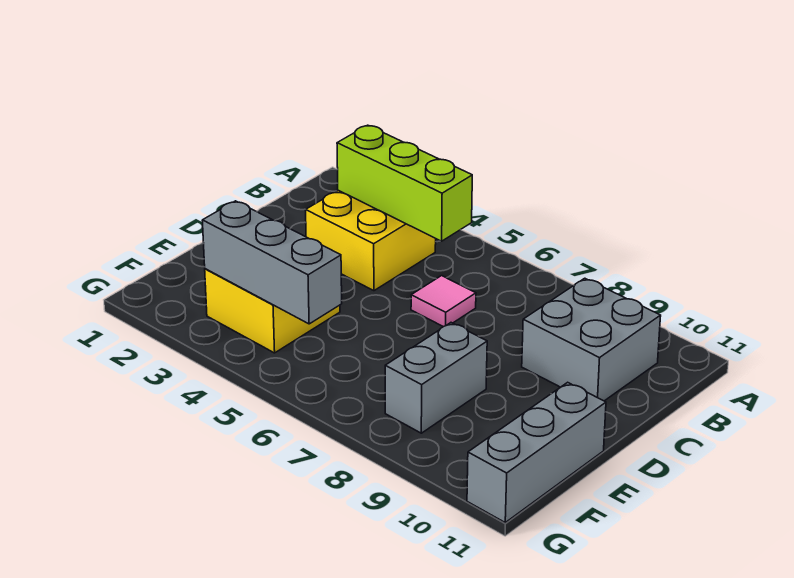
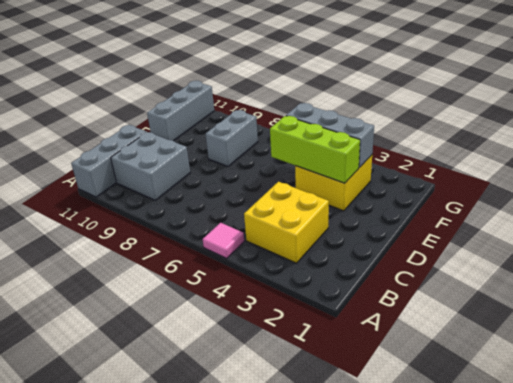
none -> grey brick A11:C11 level 1
lime brick B3:B5 level 2 -> lime brick E3:E5 level 2
pink tile C6 level 1 -> pink tile A5 level 1

